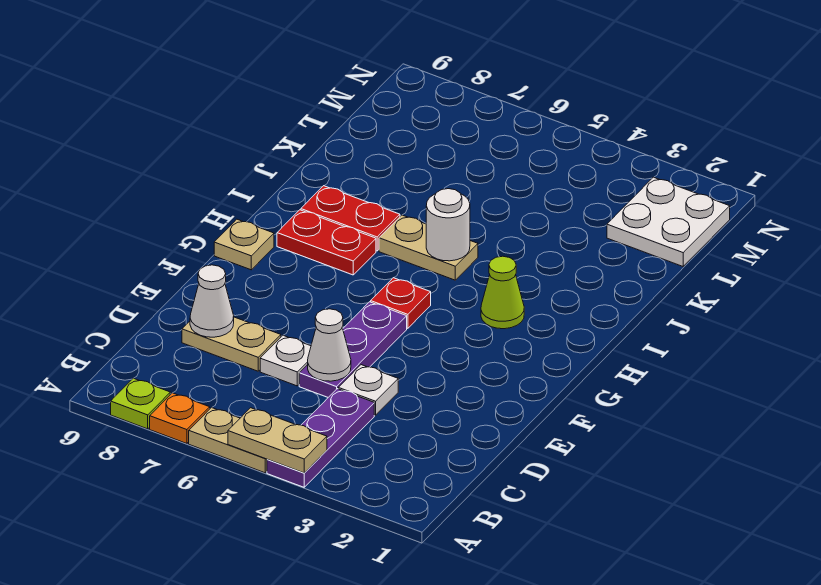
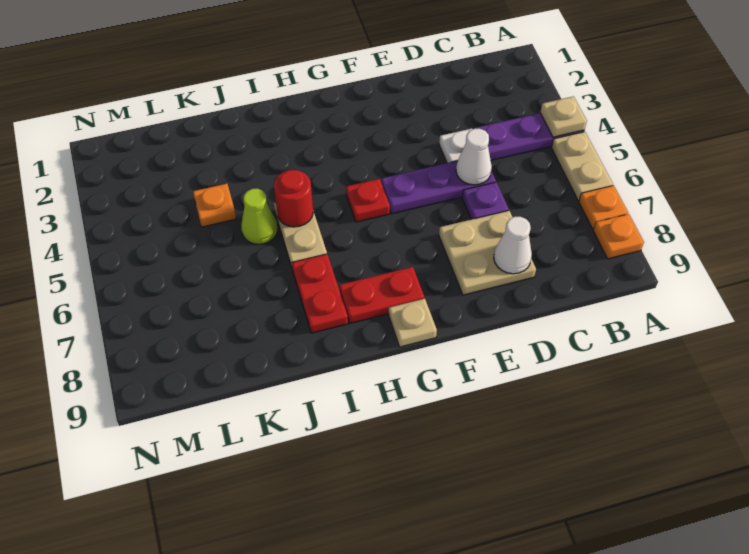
tan plate A4:A5 level 2 -> tan plate A4 level 2
lime plate A8 level 1 -> orange plate A8 level 1
white plate D6 level 1 -> purple plate D6 level 1
tan plate D7:D8 level 1 -> tan plate D7:E8 level 1
lime cone H3 level 1 -> lime cone J5 level 1
red plate H7:H8 level 1 -> red plate G8:H8 level 1
white round brick I5 level 2 -> red round brick I5 level 2
none -> orange plate K4 level 1
white plate L1:M2 level 1 -> none

